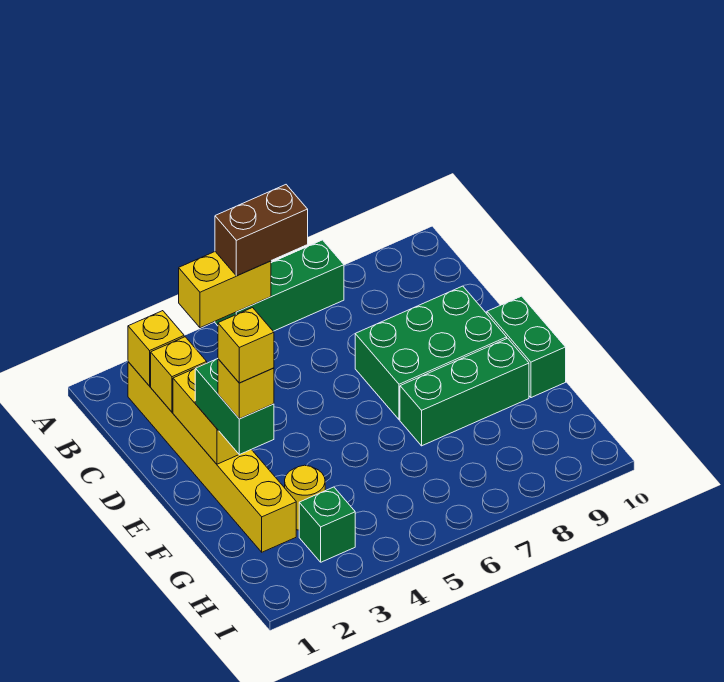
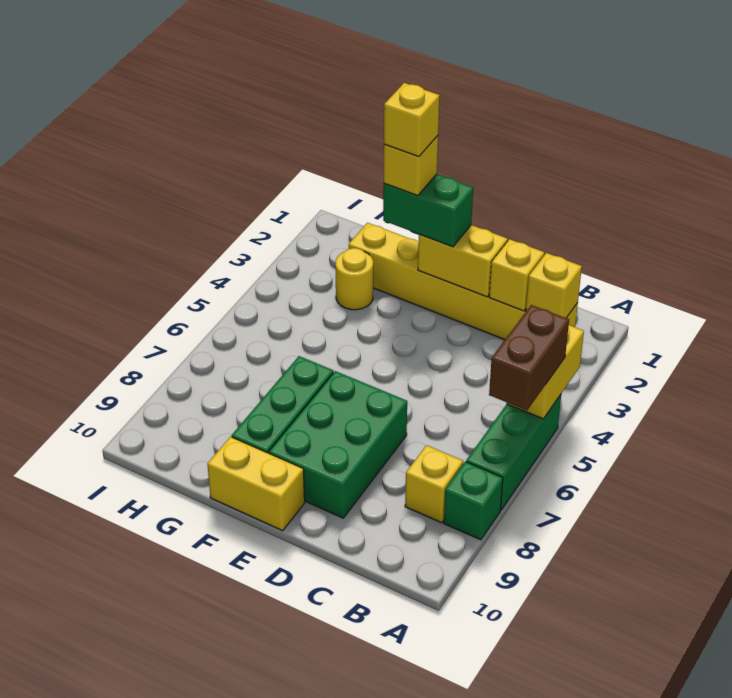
none -> yellow brick B8 level 1
green brick E10:F10 level 1 -> yellow brick E10:F10 level 1
green brick H3 level 1 -> green brick A8 level 1

